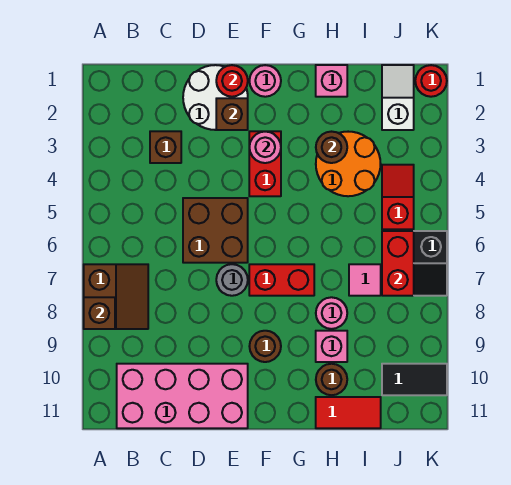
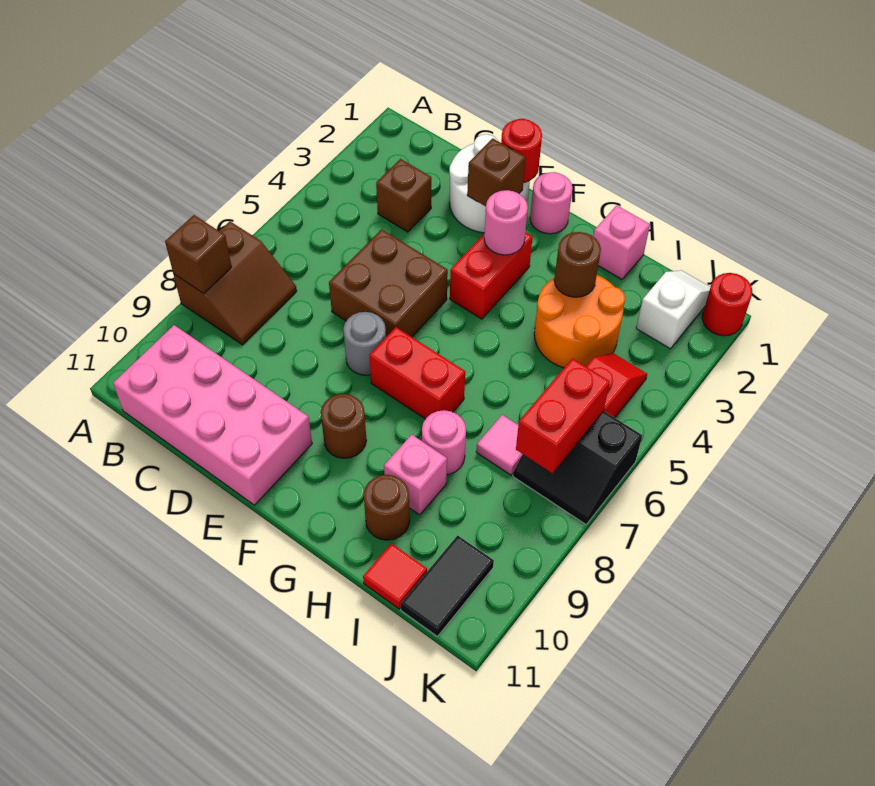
red tile H11:I11 level 1 -> red tile I11 level 1
black tile J10:K10 level 1 -> black tile J10:J11 level 1

